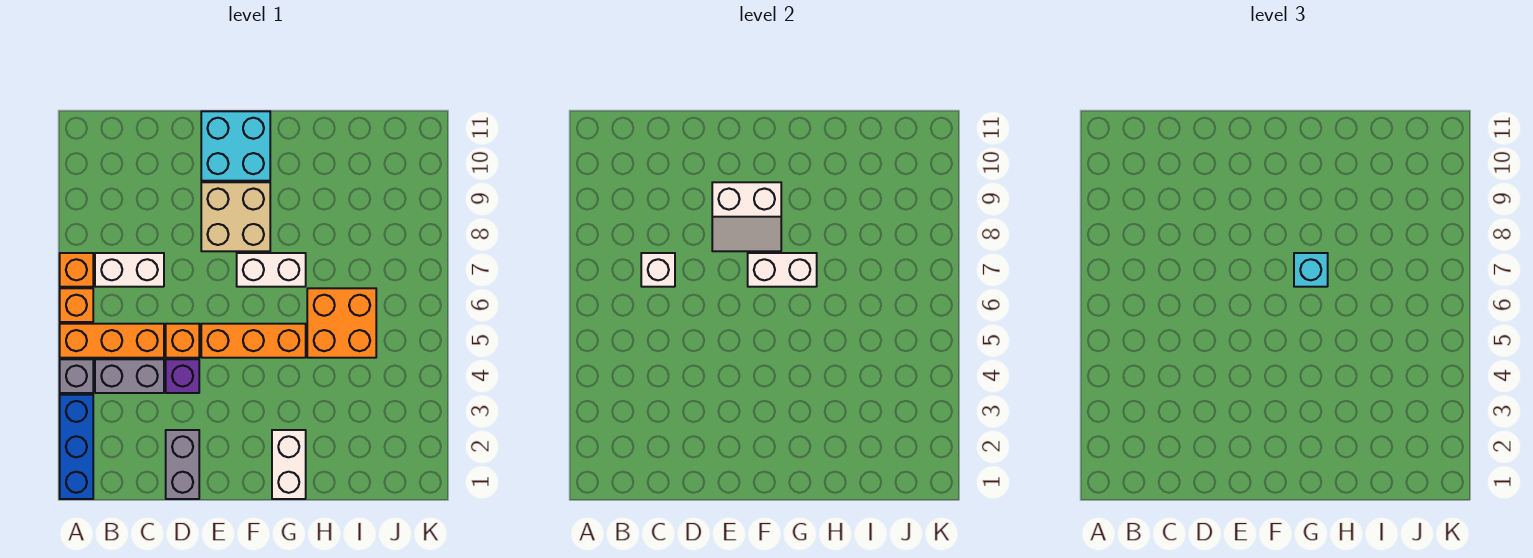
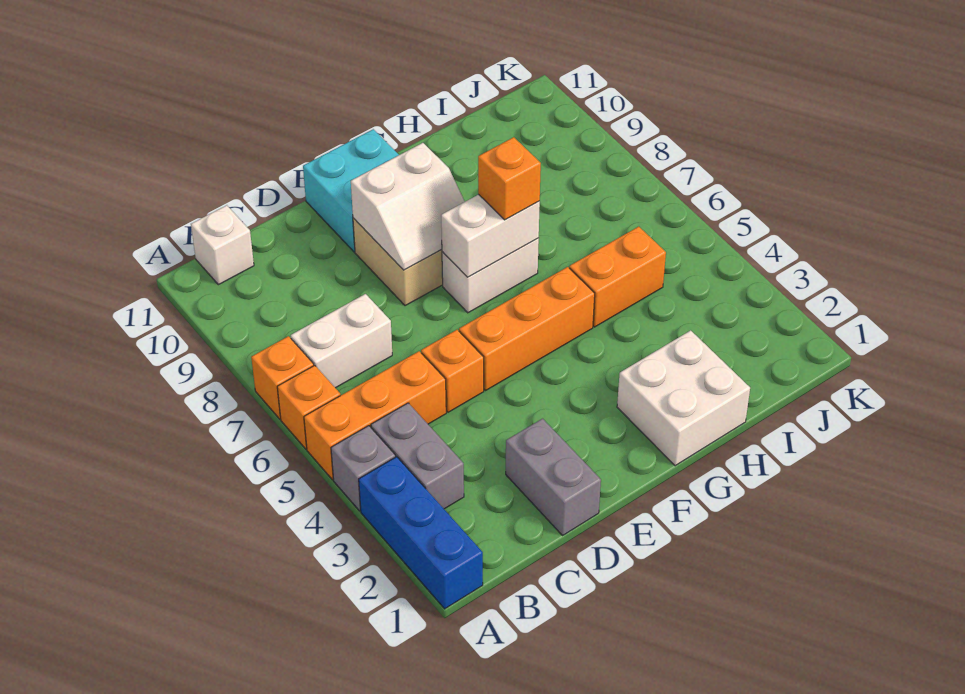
grey brick B4:C4 level 1 -> grey brick B3:B4 level 1
white brick C7 level 2 -> white brick B11 level 1
purple brick D4 level 1 -> none
white brick G1:G2 level 1 -> white brick G1:H2 level 1
cyan brick G7 level 3 -> orange brick G7 level 3
orange brick H5:I6 level 1 -> orange brick H5:I5 level 1

